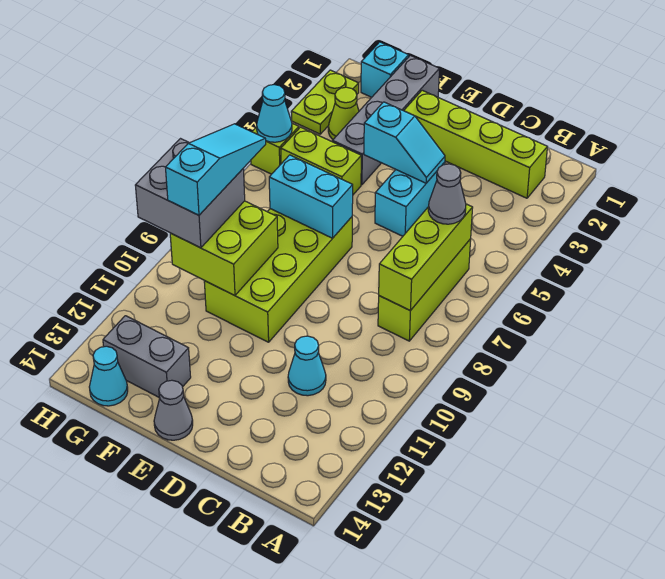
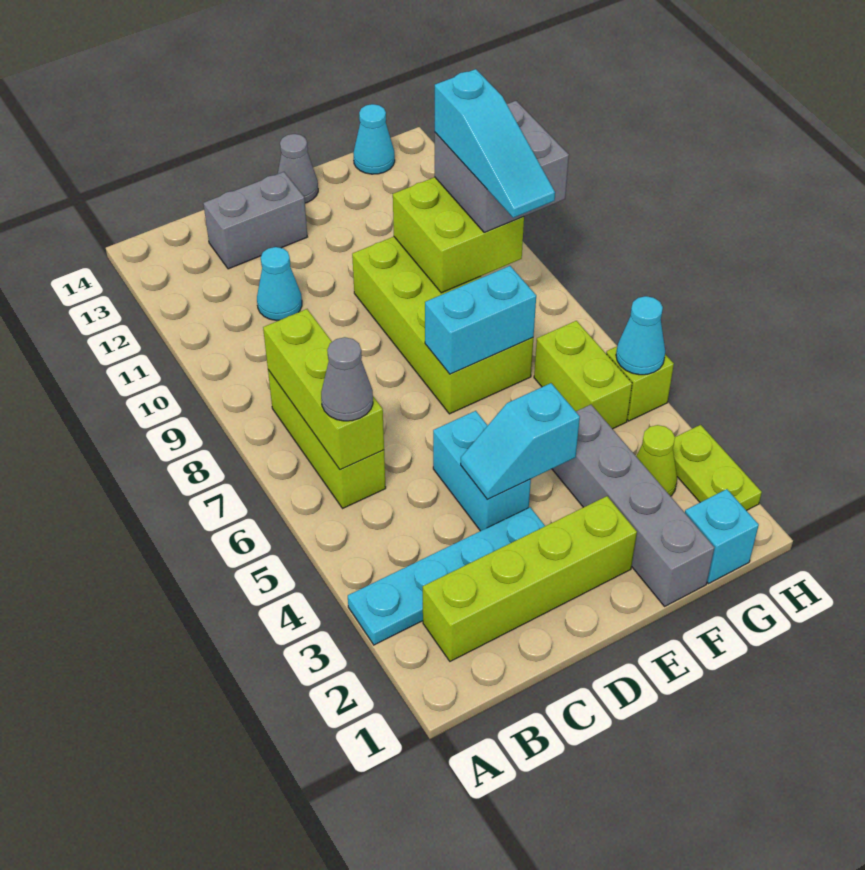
none -> cyan plate A3:D3 level 1
lime brick F5:G5 level 1 -> lime brick G5:G6 level 1
grey brick F13:G13 level 1 -> grey brick C13:D13 level 1

